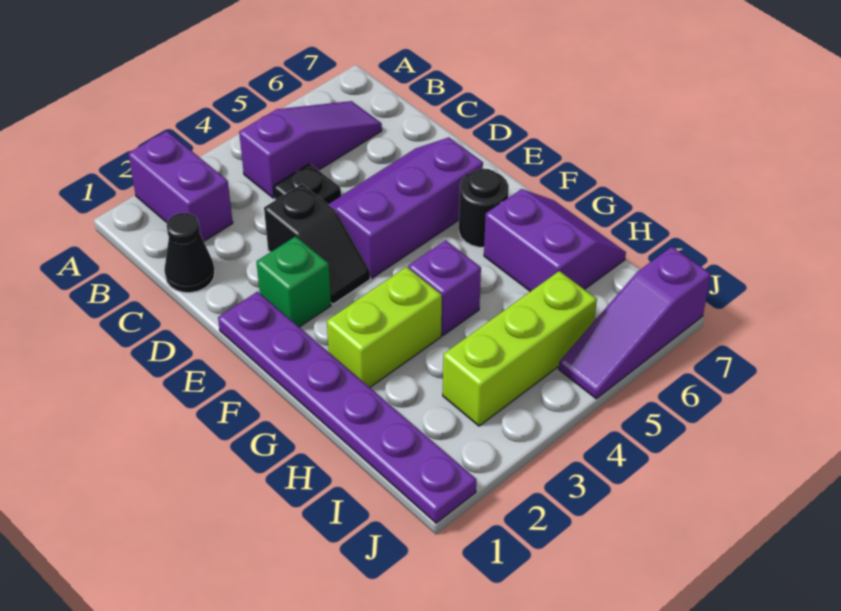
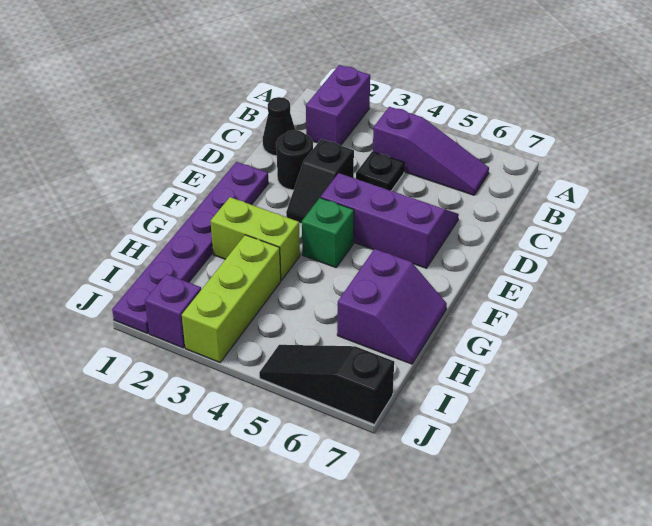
green brick E2 level 1 -> green brick F4 level 1
black round brick F6 level 1 -> black round brick D2 level 1
purple brick G4 level 1 -> purple brick J2 level 1
lime brick I3:I5 level 1 -> lime brick H3:J3 level 1
purple slope J5:J7 level 1 top 7 -> black slope J5:J7 level 1 top 7

